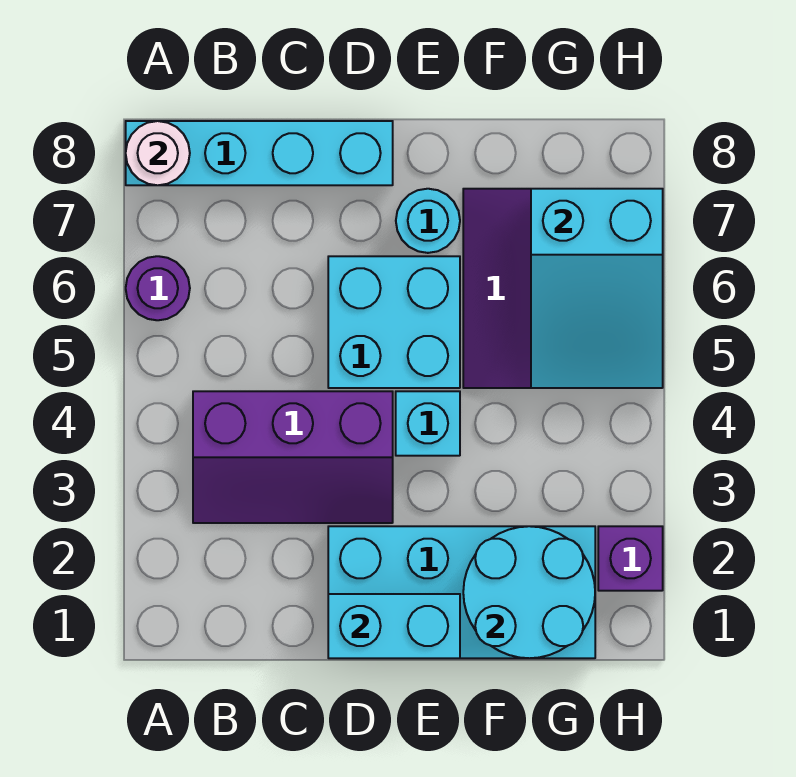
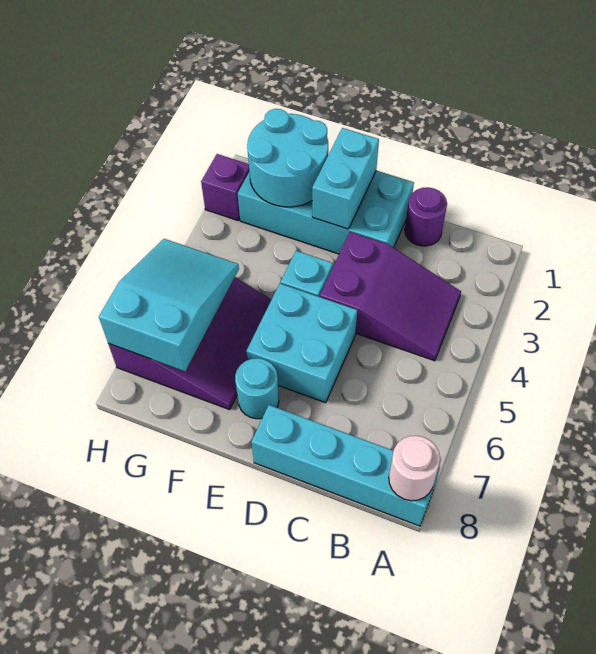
purple round brick A6 level 1 -> purple round brick C1 level 1
purple slope B3:D4 level 1 top 4 -> purple slope B3:D4 level 1 top D
cyan brick D1:E1 level 2 -> cyan brick E1:E2 level 2

